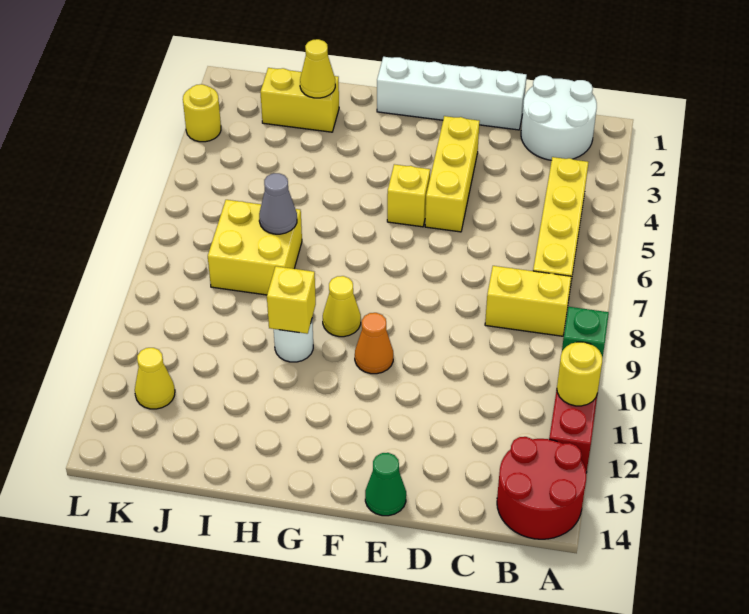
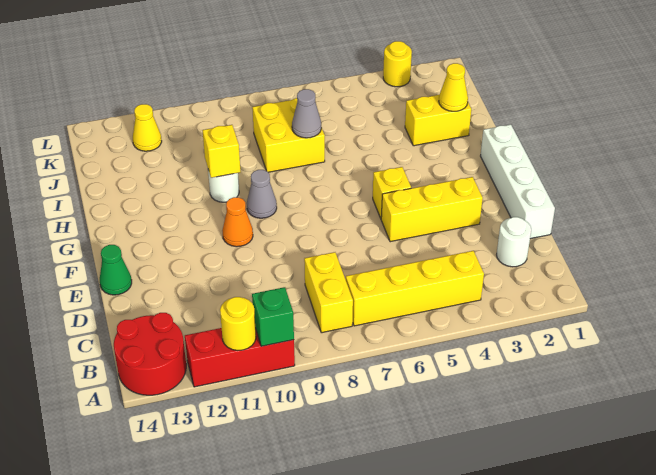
white round brick B1:C2 level 1 -> white round brick C2 level 1
yellow cone G9 level 1 -> grey cone G9 level 1
yellow brick I2:J2 level 1 -> yellow brick I2:I3 level 1

